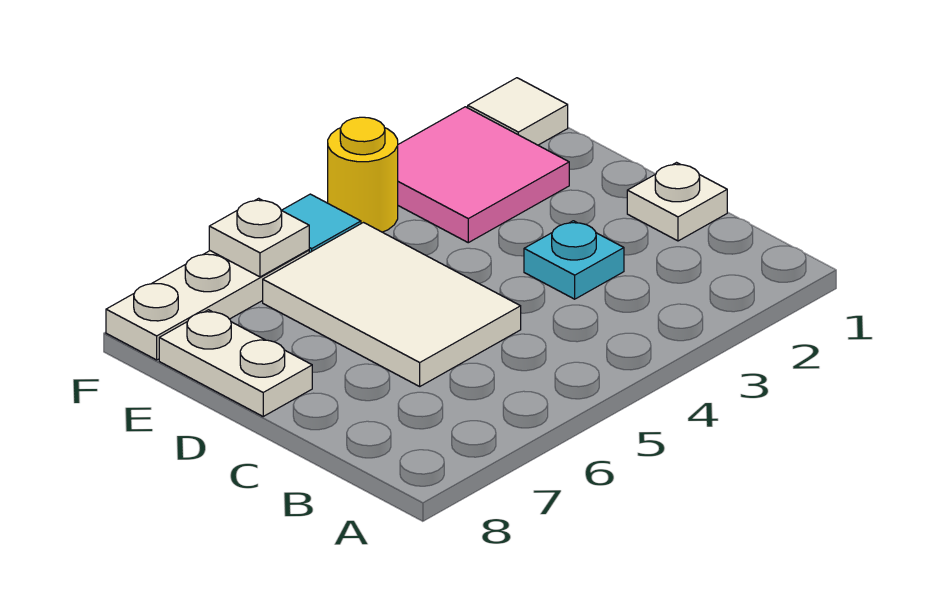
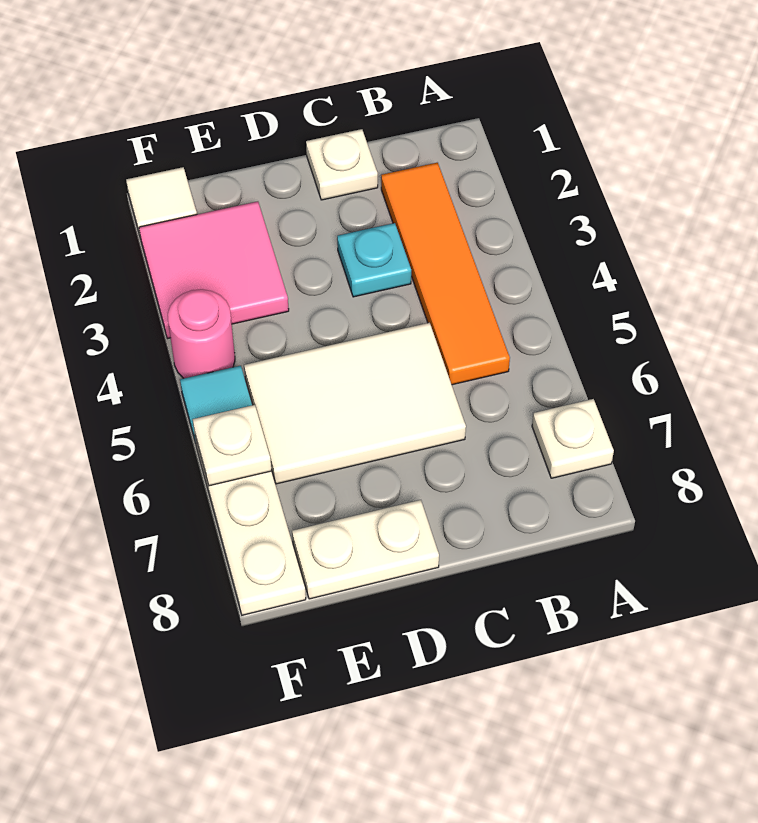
none -> white plate A7 level 1
none -> orange tile B2:B5 level 1
yellow round brick F4 level 1 -> pink round brick F4 level 1

